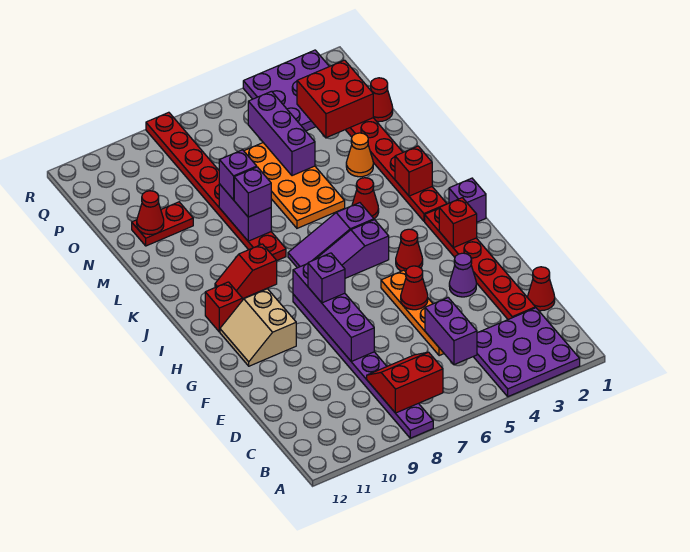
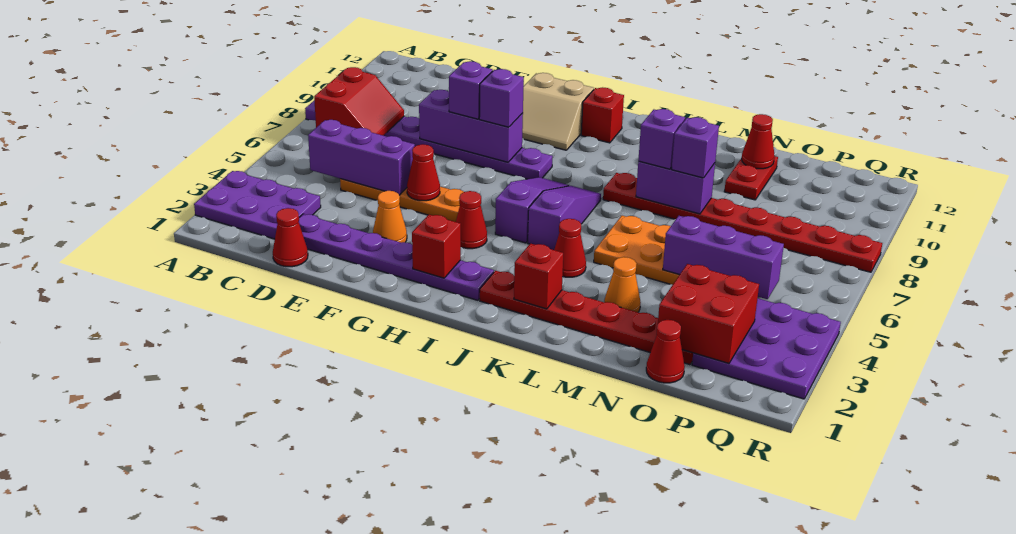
purple plate A2:C4 level 1 -> purple plate A2:C3 level 1
purple brick C5:D5 level 2 -> purple brick C5:E5 level 2
red plate D2:I2 level 1 -> purple plate D2:I2 level 1
purple brick E8:H8 level 2 -> purple brick E8:G8 level 2
purple cone F3 level 1 -> orange cone F3 level 1
tan slope G10:H11 level 1 top 10 -> tan slope G10:H11 level 1 top 11
purple brick I1 level 1 -> purple brick F8 level 3
red slope J9:J10 level 1 top 9 -> none

